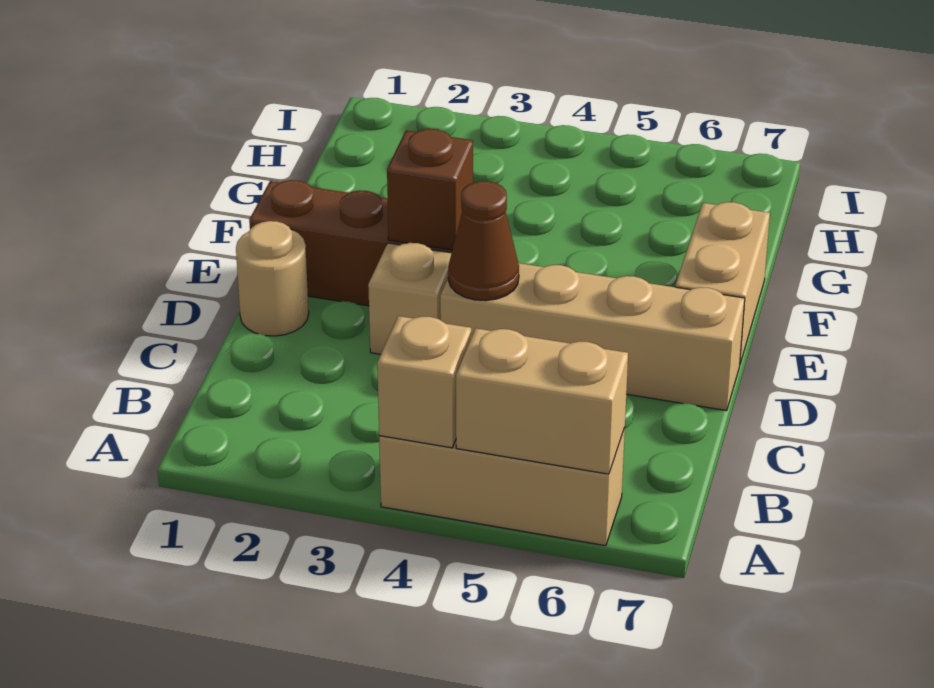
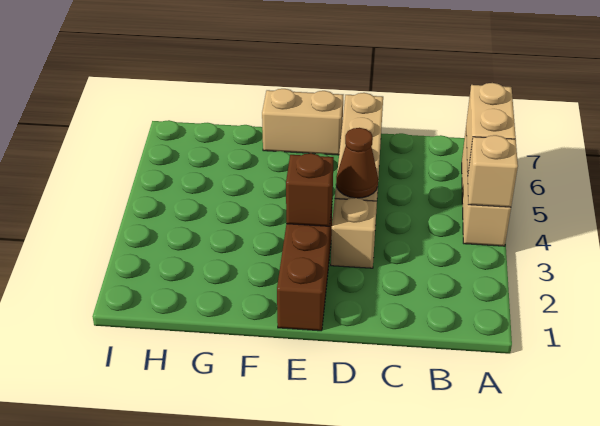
tan round brick D1 level 1 -> none

